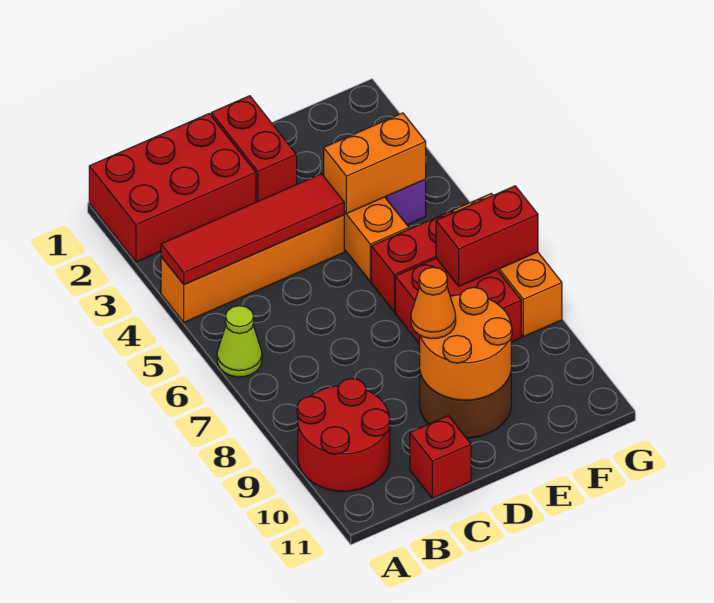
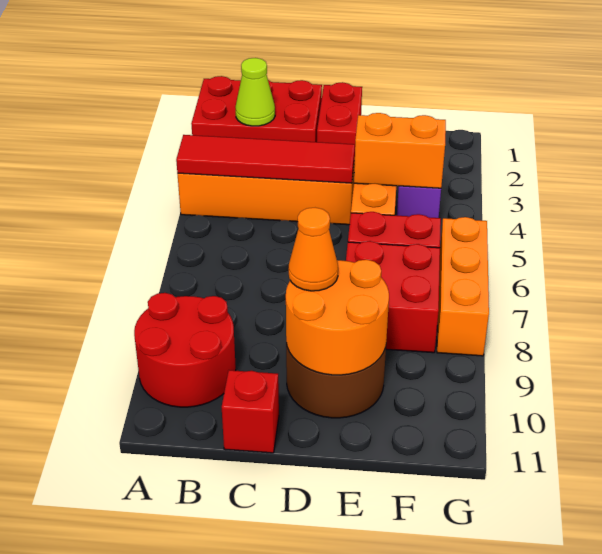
lime cone A6 level 1 -> lime cone B2 level 2
red brick F7:G7 level 2 -> none

